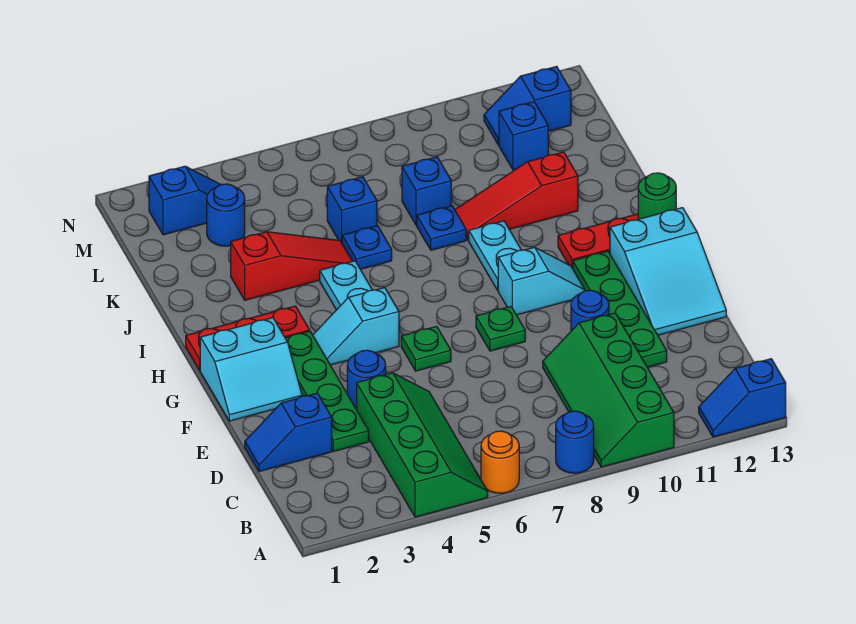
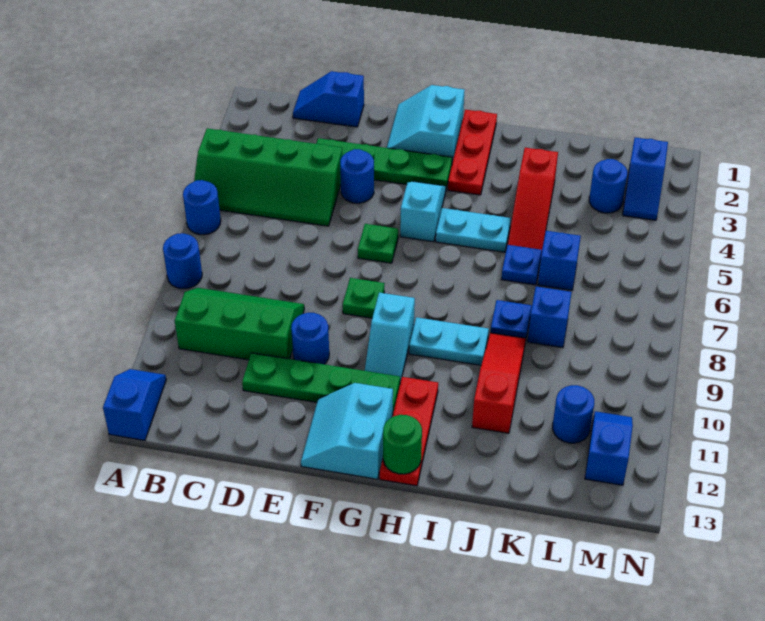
orange round brick A6 level 1 -> blue round brick A6 level 1
green slope A9:D10 level 1 top 10 -> green slope B9:D10 level 1 top 10
blue slope D1:D2 level 1 top 2 -> blue slope C1:D1 level 1 top D
cyan slope E12:G13 level 1 top G -> cyan slope F12:G13 level 1 top G
blue brick L11 level 1 -> blue round brick L11 level 1

